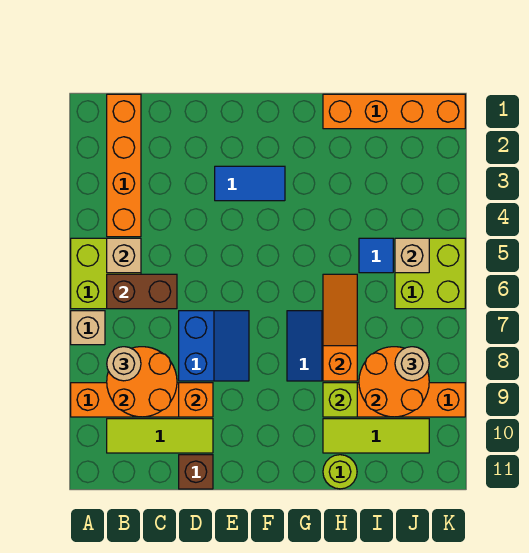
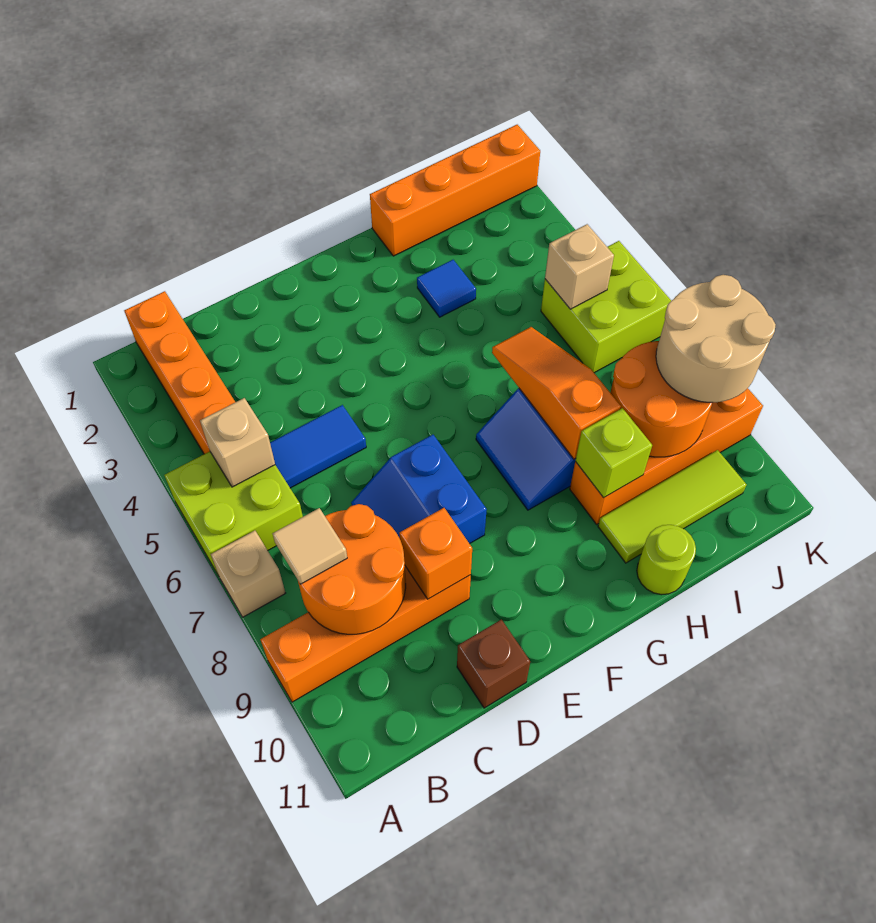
brown brick B6:C6 level 2 -> none
tan round brick B8 level 3 -> tan tile B8 level 3
lime tile B10:D10 level 1 -> none
blue slope D7:E8 level 1 top D -> blue slope D7:E8 level 1 top E
blue tile E3:F3 level 1 -> blue tile C5:D5 level 1
blue tile I5 level 1 -> blue tile H3 level 1
tan round brick J8 level 3 -> tan round brick J8:K9 level 3

